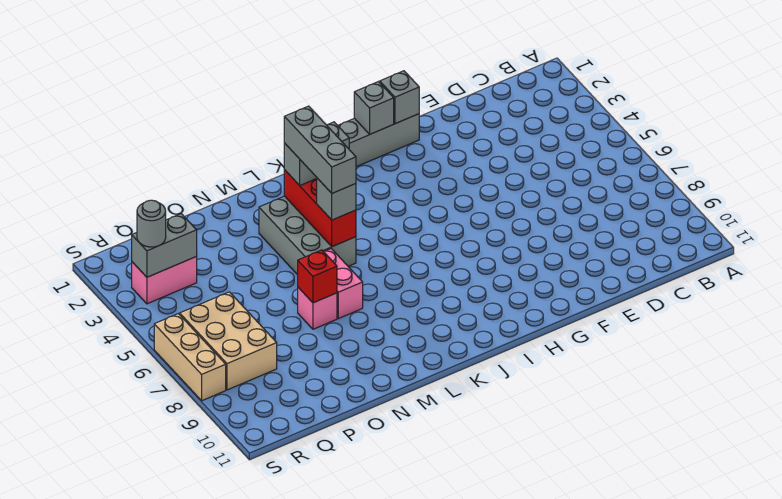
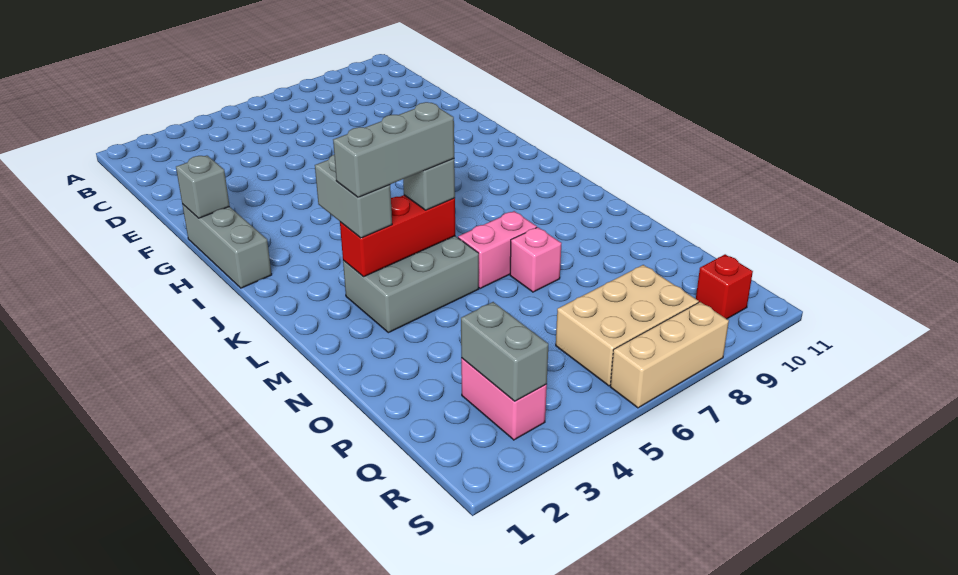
grey brick H1 level 2 -> none
red brick N7 level 2 -> red brick R10 level 1
grey round brick R3 level 3 -> none

